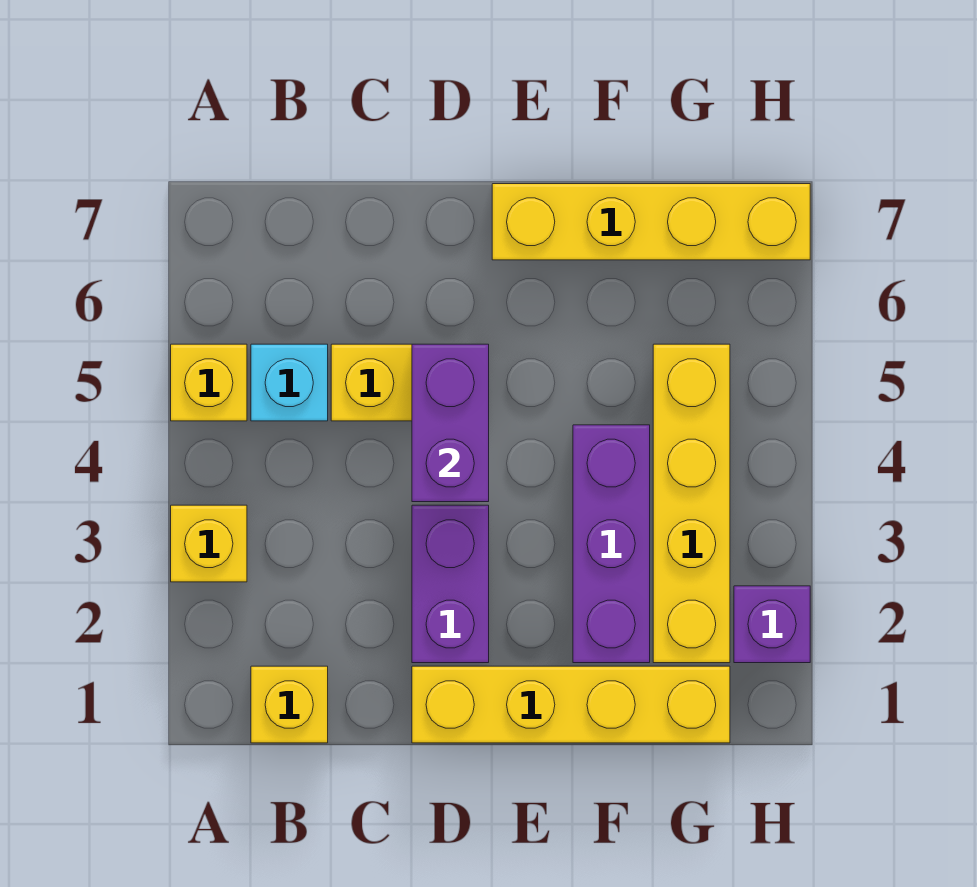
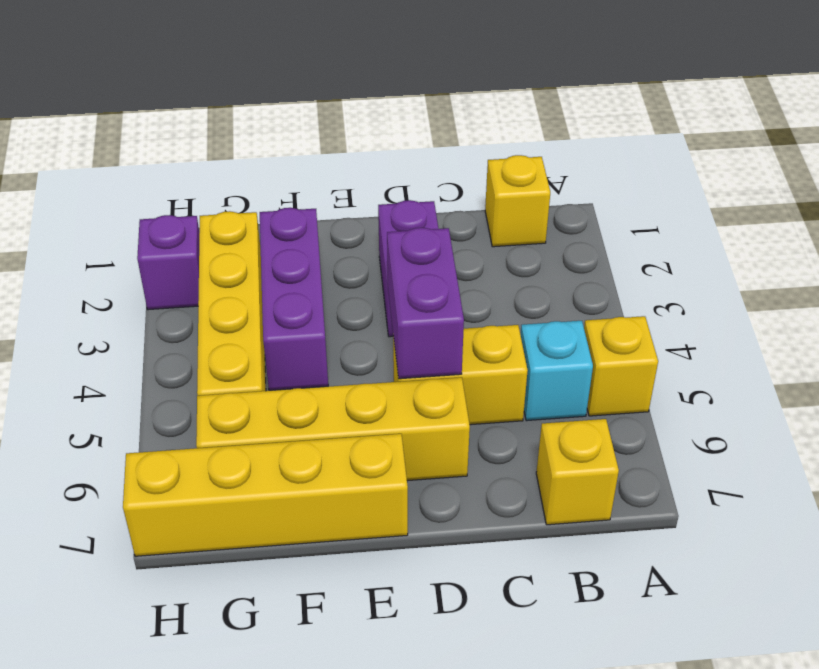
yellow brick A3 level 1 -> yellow brick B7 level 1
yellow brick D1:G1 level 1 -> yellow brick D6:G6 level 1

